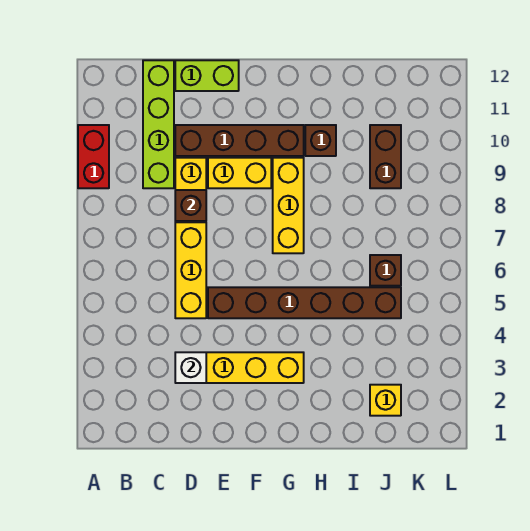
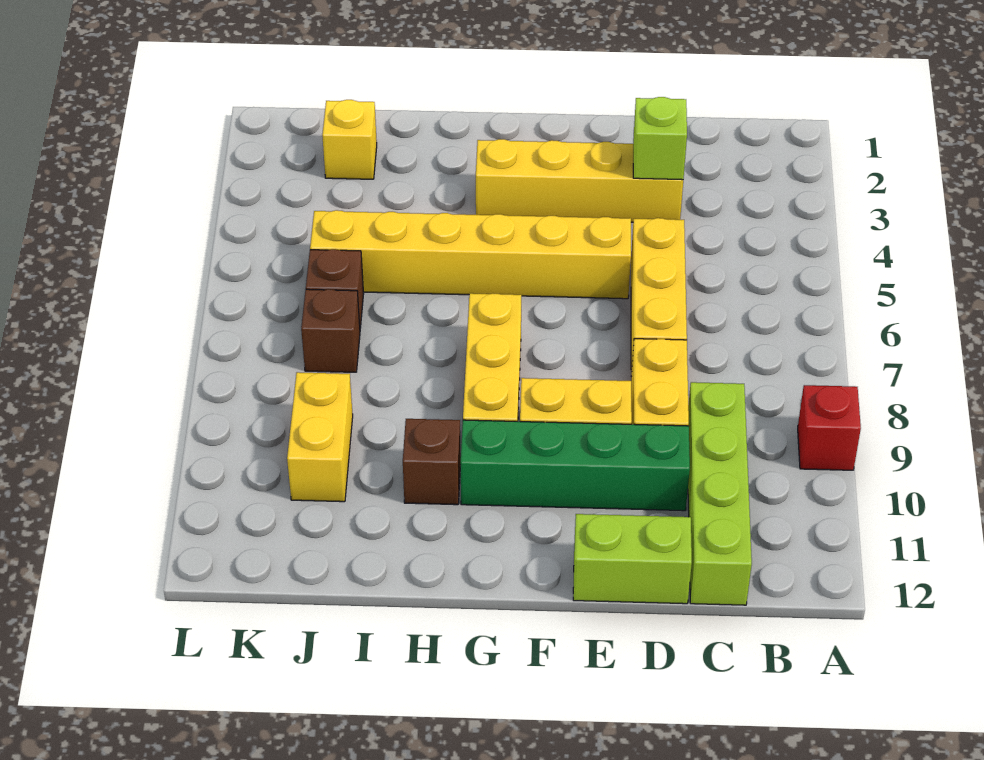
red brick A9:A10 level 1 -> red brick A9 level 1
white brick D3 level 2 -> lime brick D3 level 2
brown brick D8 level 2 -> brown brick J7 level 1
brown brick D10:G10 level 1 -> green brick D10:G10 level 1
brown brick E5:J5 level 1 -> yellow brick E5:J5 level 1
brown brick J9:J10 level 1 -> yellow brick J9:J10 level 1

